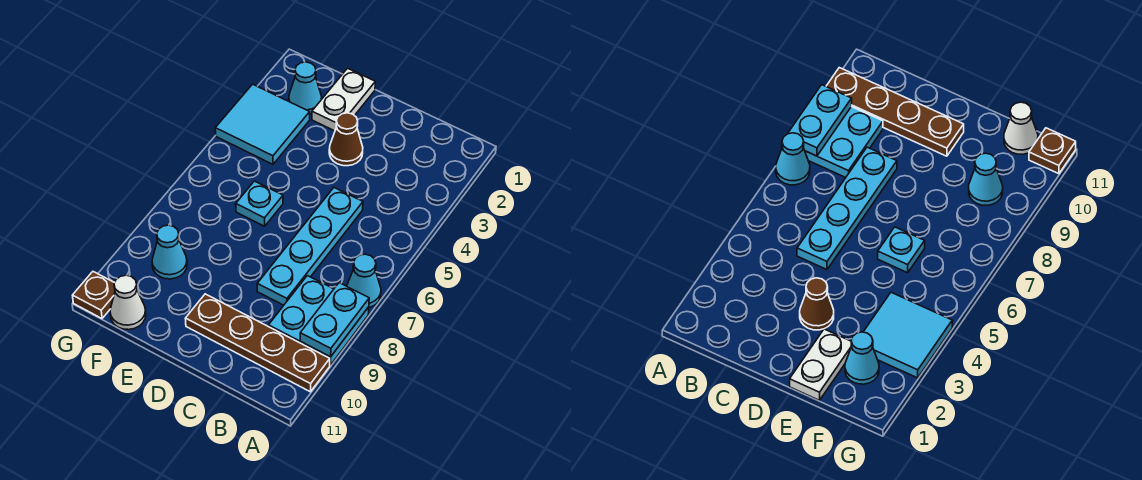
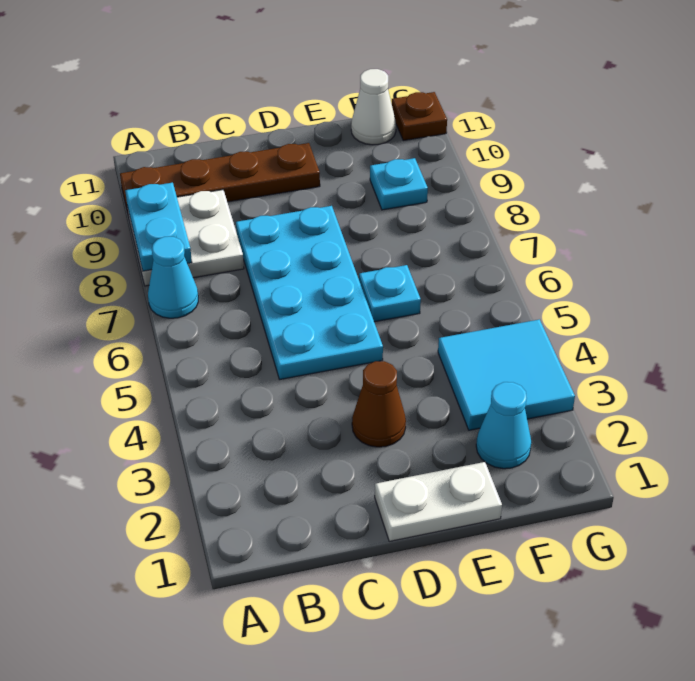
cyan plate A8:B9 level 1 -> white plate A8:B9 level 1
cyan plate C5:C8 level 1 -> cyan plate C5:D8 level 1
white plate E1:E2 level 1 -> white plate D1:E1 level 1
cyan cone F9 level 1 -> cyan plate F9 level 1

